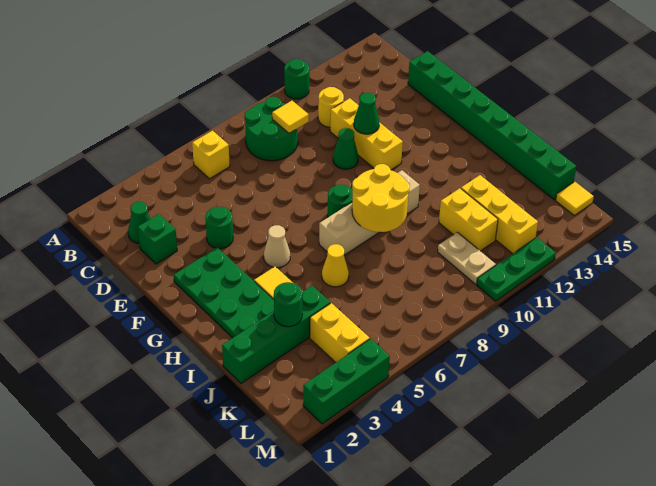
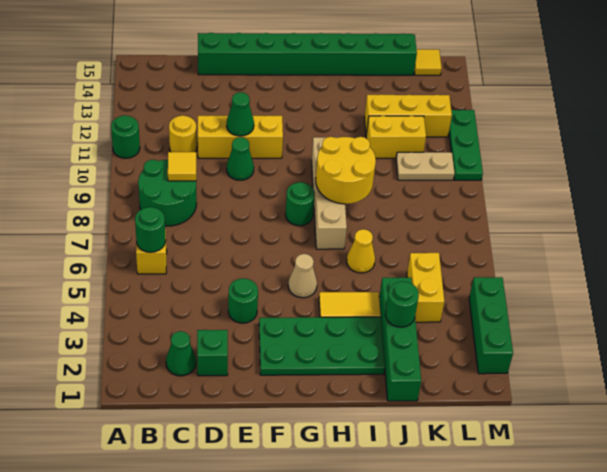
none -> green round brick B6 level 2
yellow brick K4:L4 level 1 -> yellow brick K4:K5 level 1

